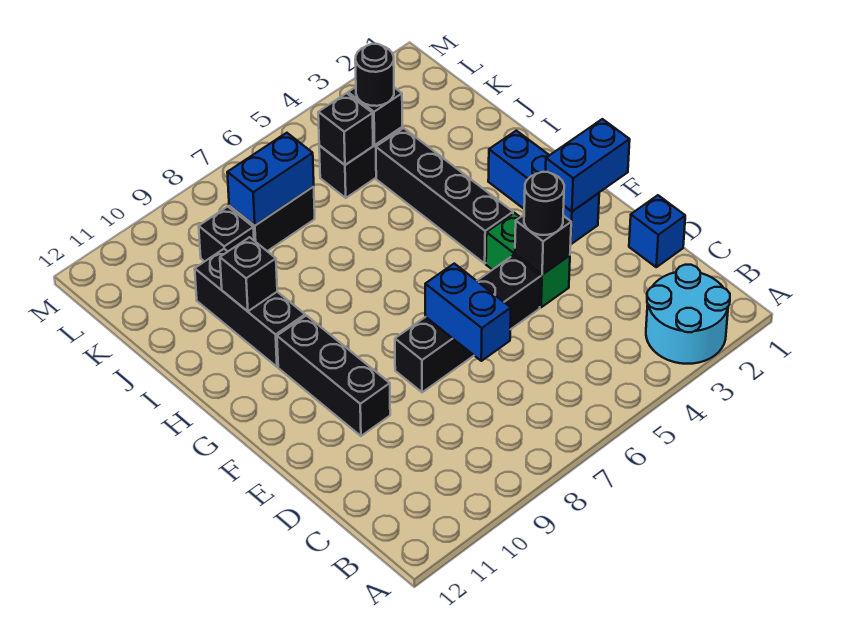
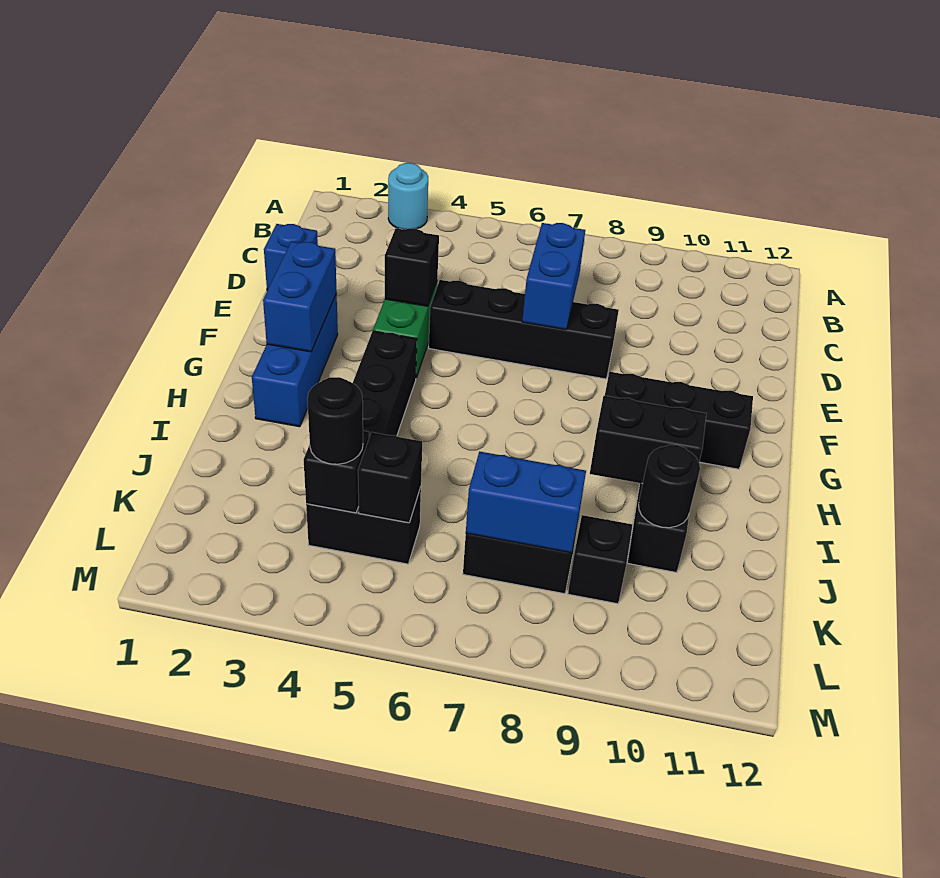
cyan round brick A2:B3 level 1 -> cyan round brick A3 level 1
black round brick E4 level 3 -> black round brick J10 level 2
black brick E10:G10 level 1 -> black brick G9:G11 level 1
blue brick F1:F2 level 2 -> blue brick F2:G2 level 2
black brick I10 level 2 -> black brick I9:I10 level 2

